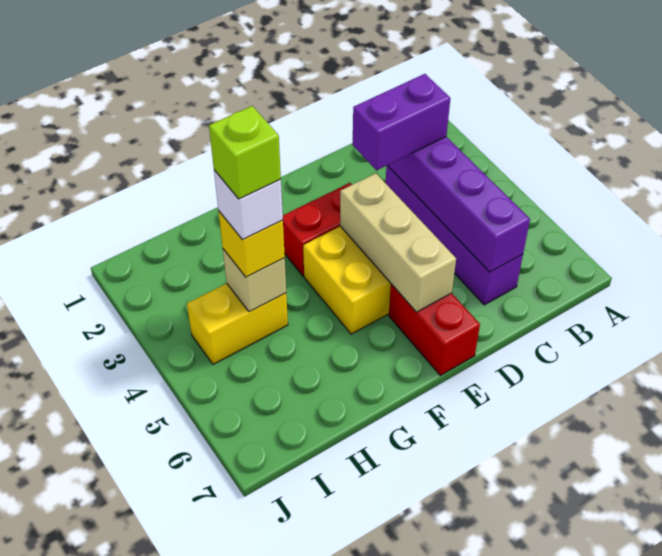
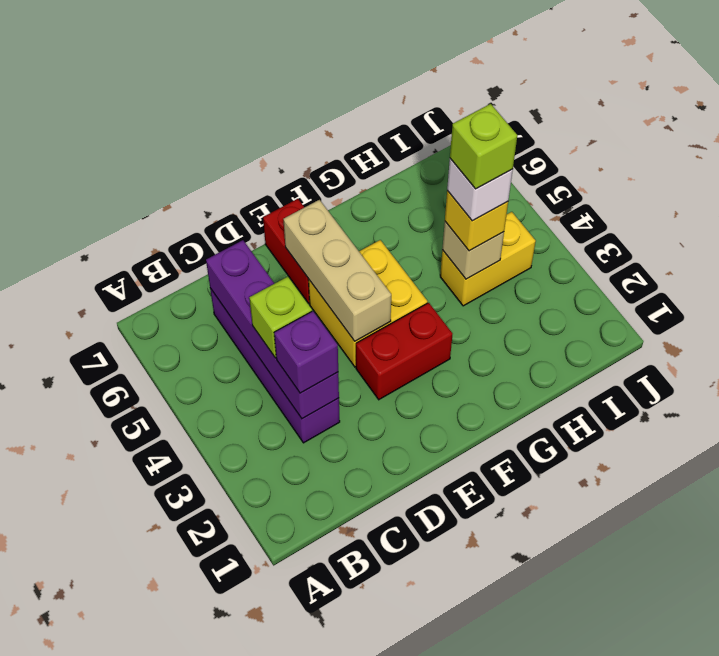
purple brick C3:D3 level 3 -> purple brick C3 level 3
none -> lime brick C4 level 3

